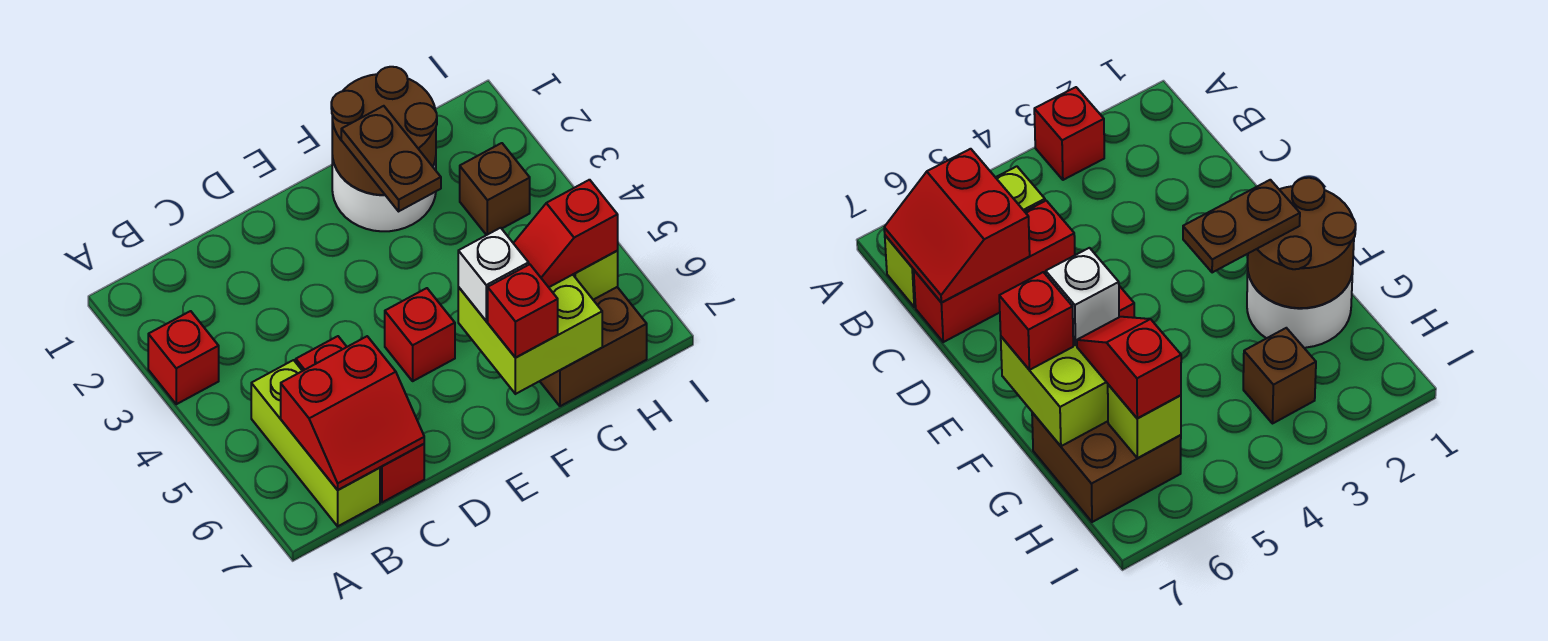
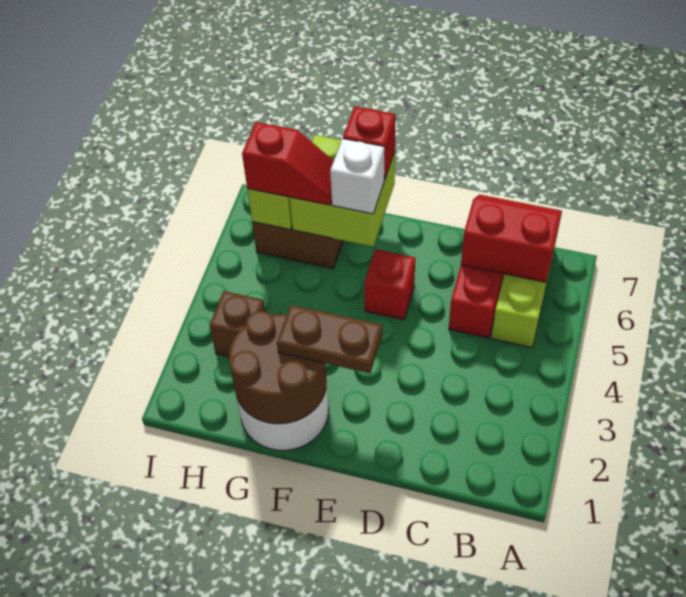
red brick A3 level 1 -> none
brown plate F2:F3 level 3 -> brown plate E2:F2 level 3

